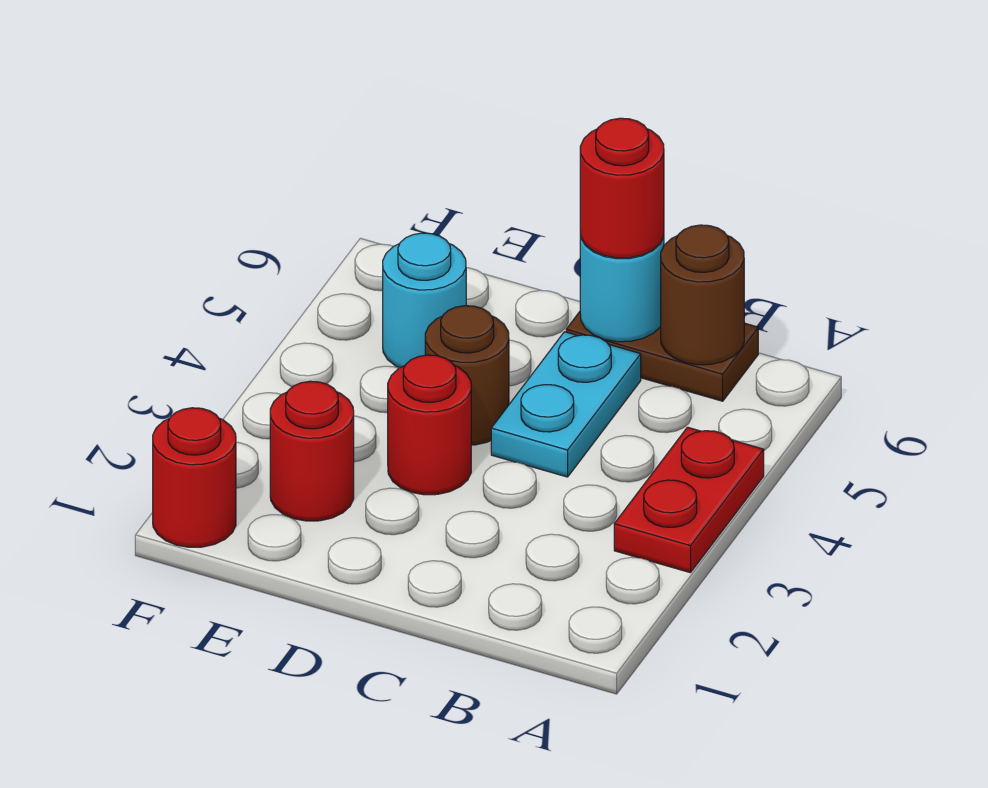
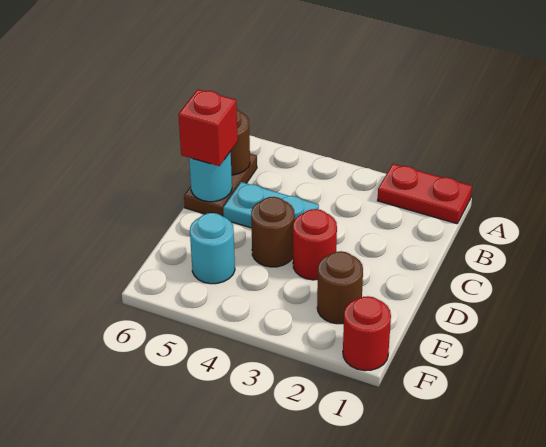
red plate A3:A4 level 1 -> red plate A1:A2 level 1
red round brick C6 level 3 -> red brick C6 level 3
red round brick E2 level 1 -> brown round brick E2 level 1

